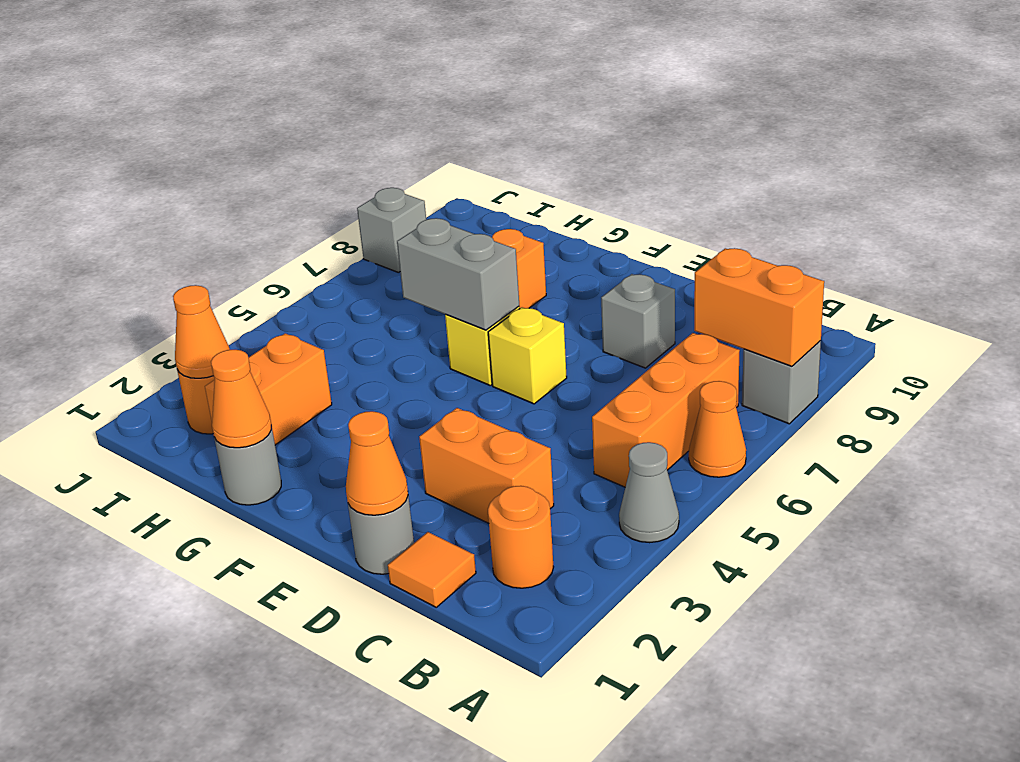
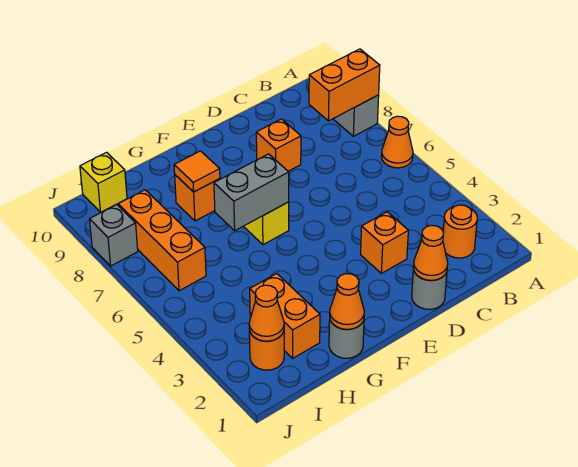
grey cone A4 level 1 -> none
orange brick B5:B7 level 1 -> orange brick I6:I8 level 1
orange tile C1 level 1 -> orange tile G8 level 2
orange brick C3:D3 level 1 -> orange brick D3 level 1
grey brick D8 level 1 -> orange brick D8 level 1
yellow brick E6 level 1 -> yellow brick I10 level 1

